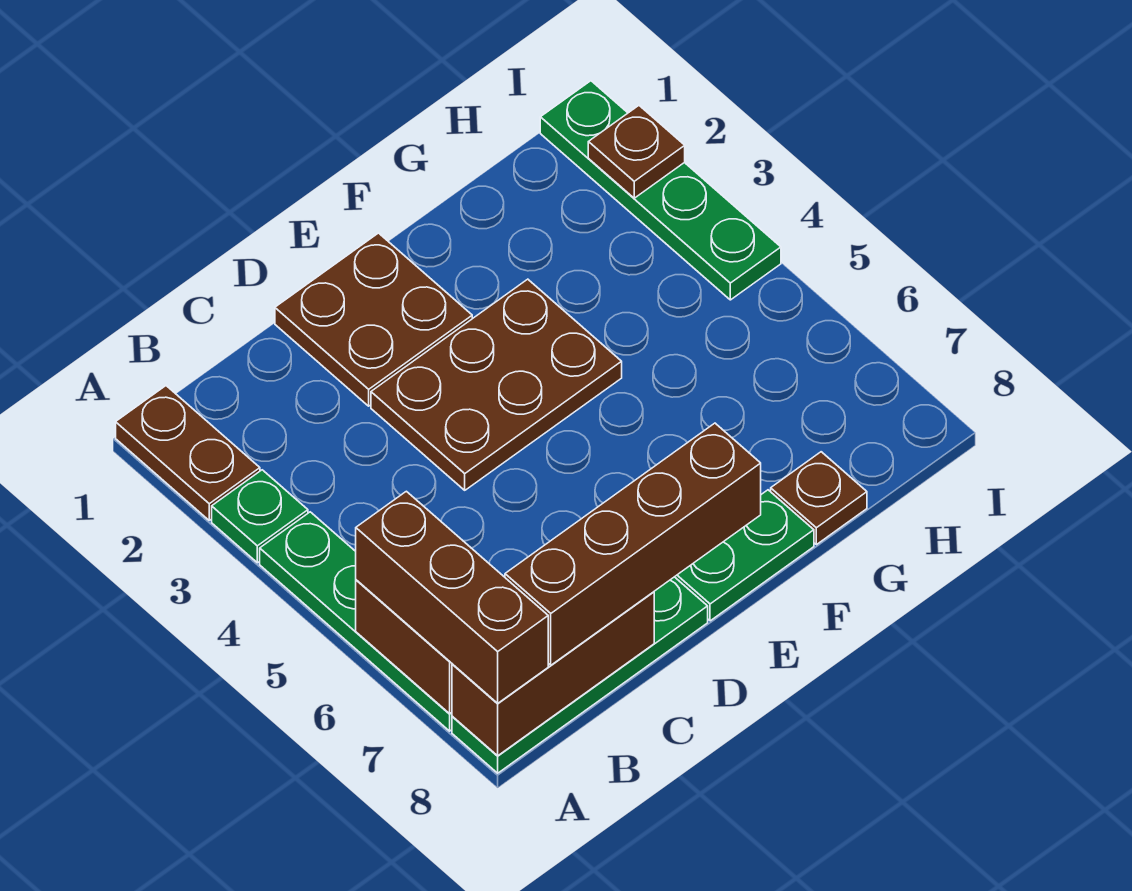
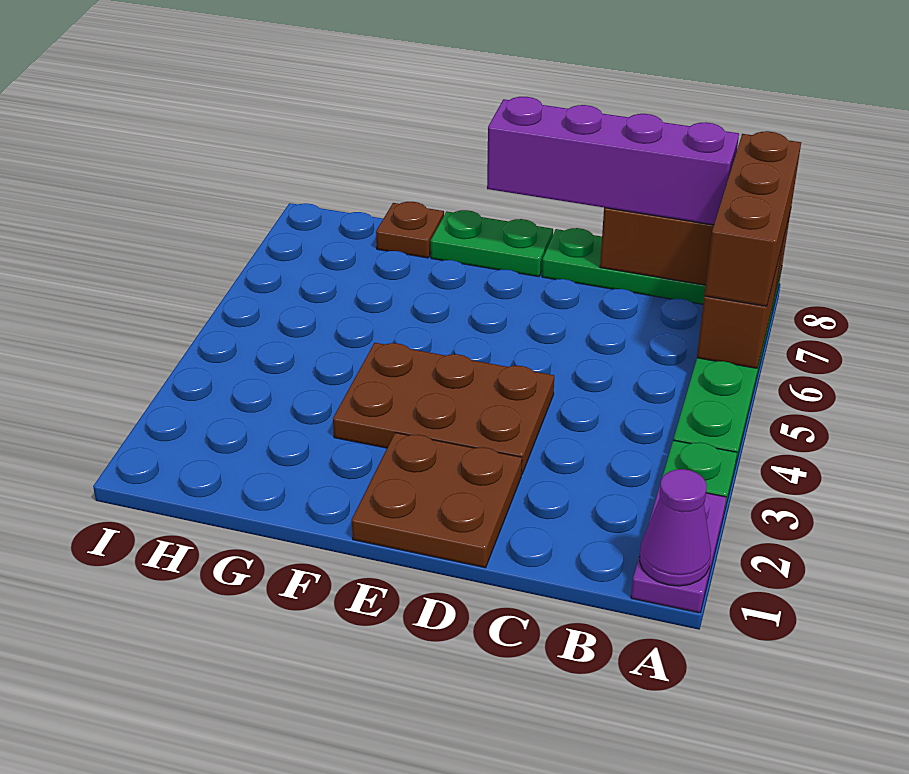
brown plate A1:A2 level 1 -> purple plate A1:A2 level 1
none -> purple cone A1 level 2
brown brick B8:E8 level 3 -> purple brick B8:E8 level 3
green plate I1:I4 level 1 -> none
brown plate I2 level 2 -> none

